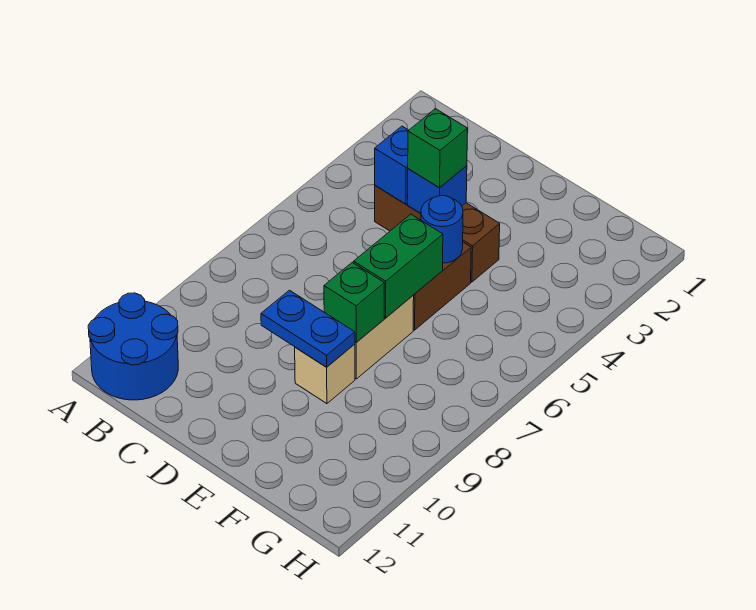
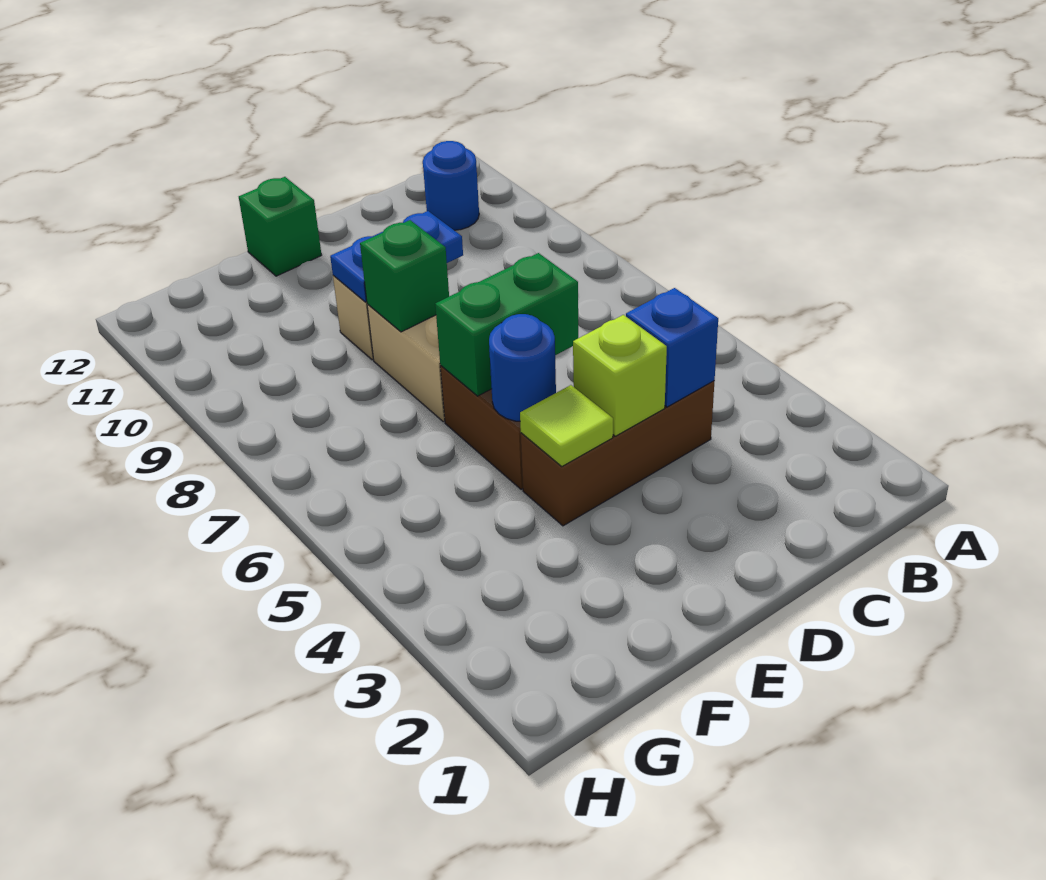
blue round brick A11:B12 level 1 -> blue round brick B11 level 1
blue brick D4 level 2 -> lime brick D4 level 2
green brick D4 level 3 -> green brick E12 level 1
none -> lime tile E4 level 2
green brick E6:E7 level 2 -> green brick D6:E6 level 2

